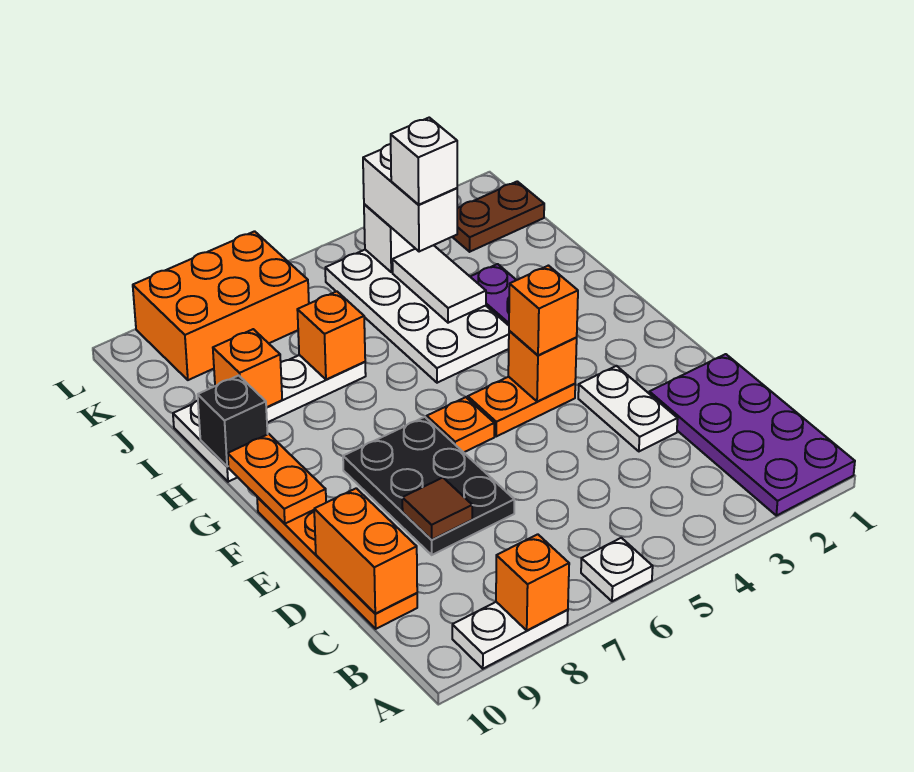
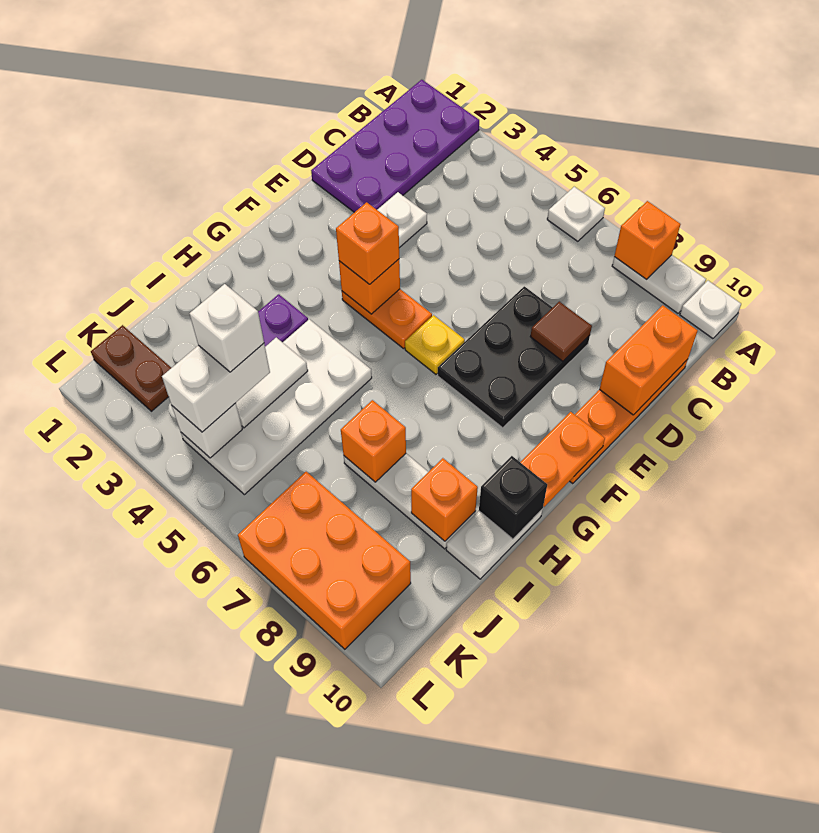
none -> white plate A10 level 1
orange plate F6 level 1 -> yellow plate F6 level 1

